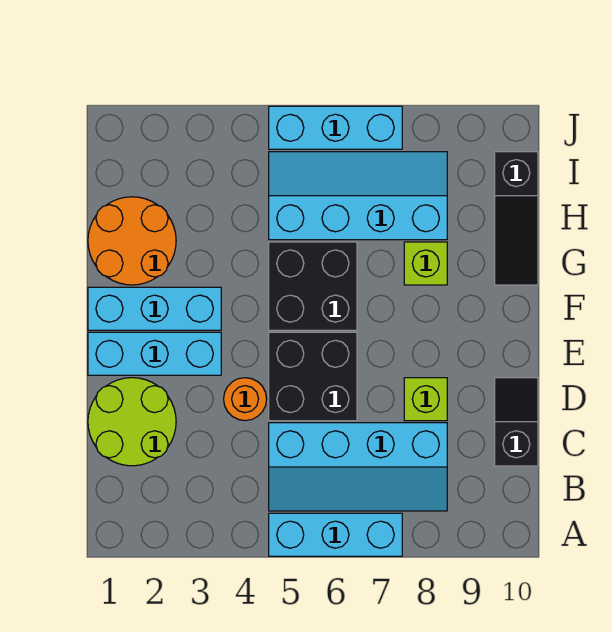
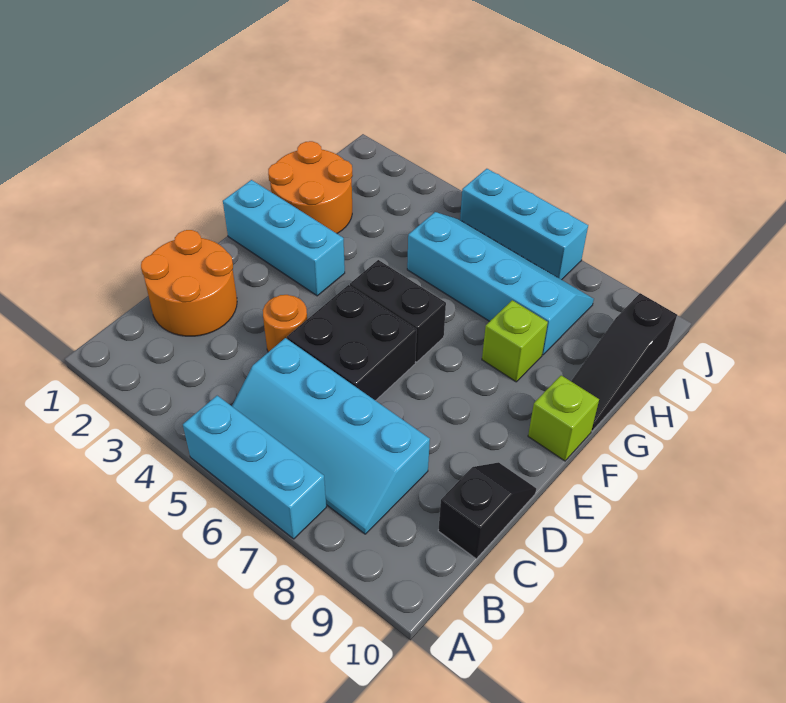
lime round brick C1:D2 level 1 -> orange round brick C1:D2 level 1
lime brick D8 level 1 -> lime brick F10 level 1
cyan brick E1:E3 level 1 -> none
black brick F5:G6 level 1 -> black brick F5:F6 level 1

